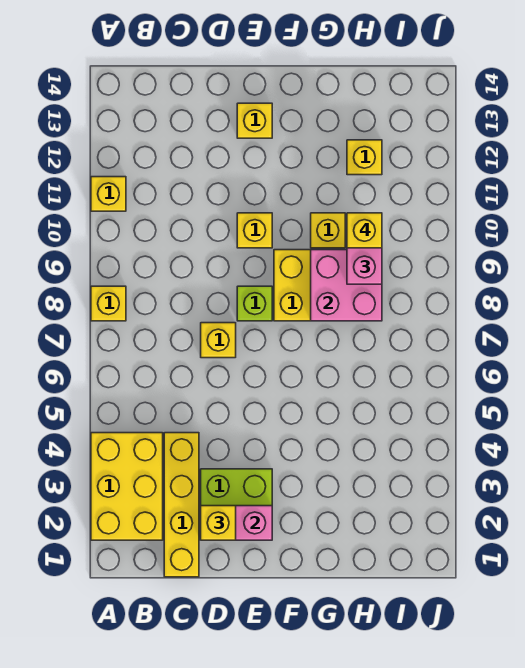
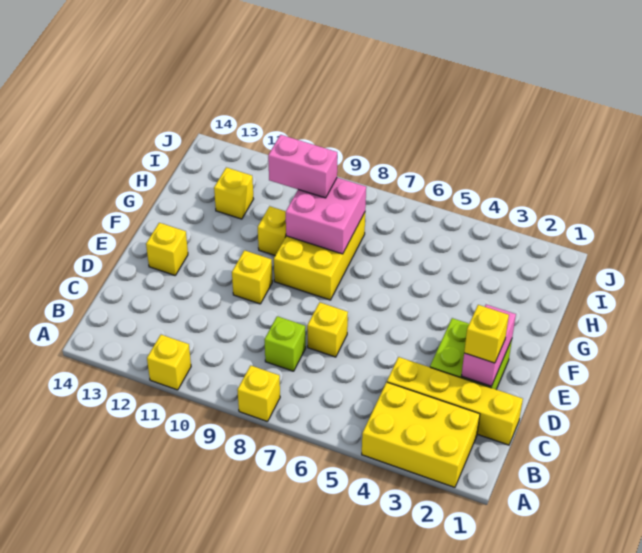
lime brick E8 level 1 -> lime brick C8 level 1
yellow brick H10 level 4 -> none

